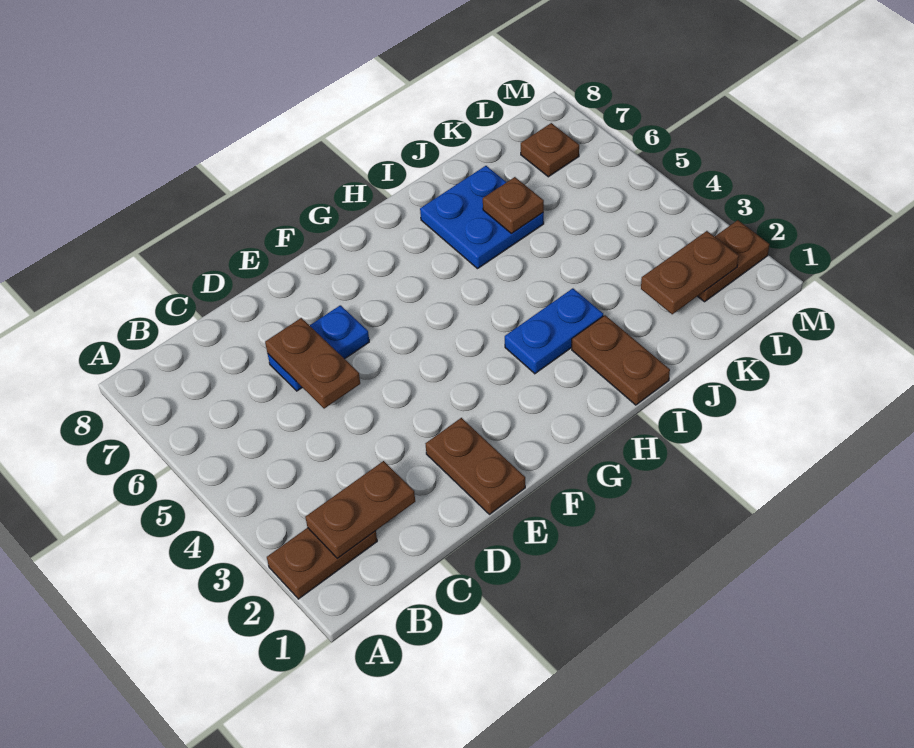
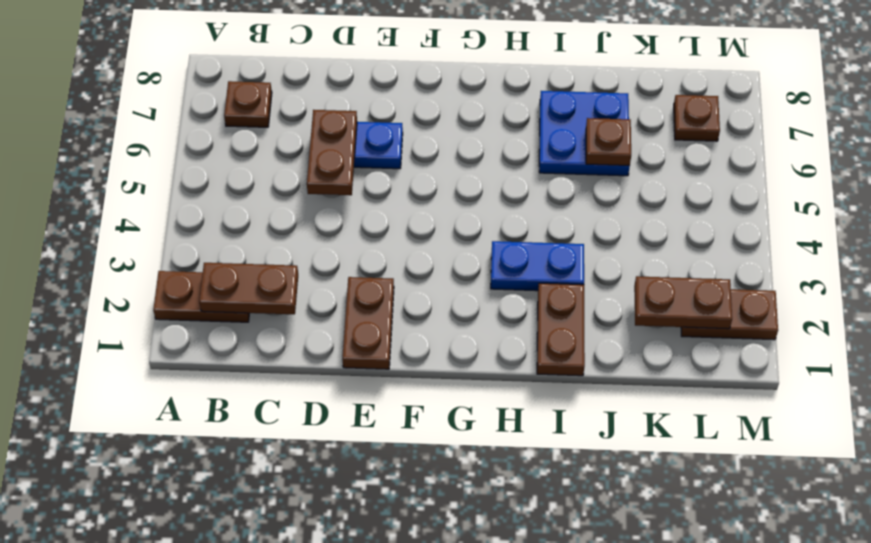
none -> brown plate B7 level 1

